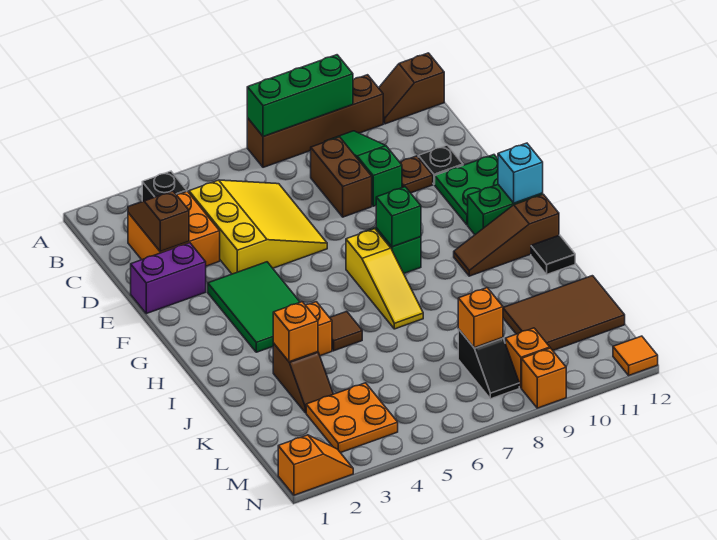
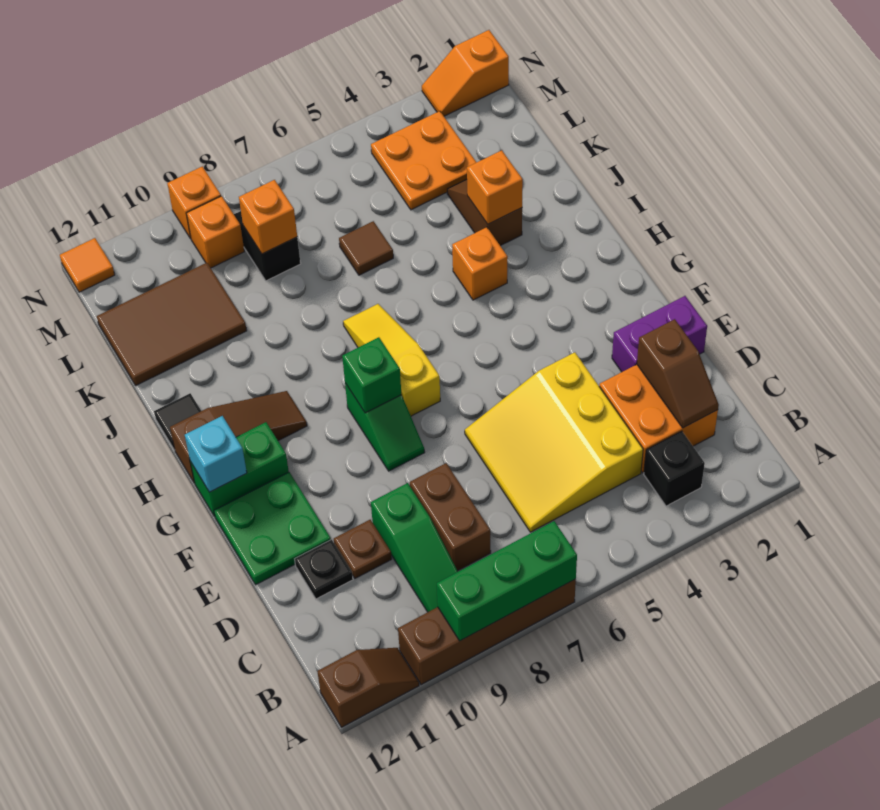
green tile F3:H4 level 1 -> none
brown tile I5 level 1 -> brown tile K6 level 1

